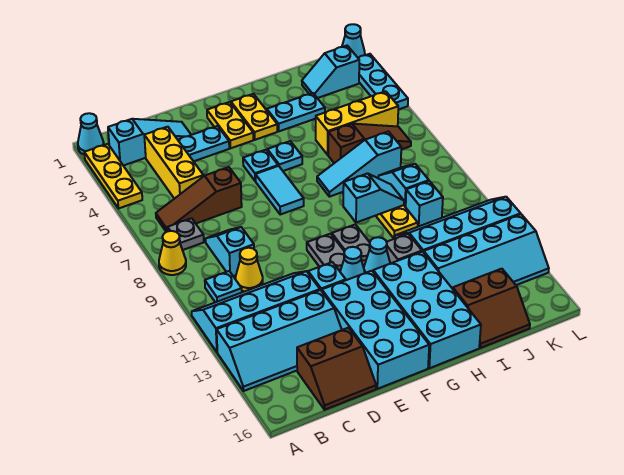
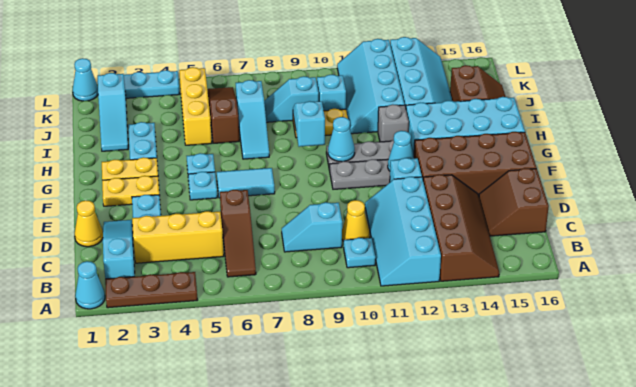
yellow plate A2:A4 level 1 -> brown plate A2:A4 level 1
yellow cone A8 level 1 -> yellow cone D1 level 1
cyan slope A13:D14 level 1 top 13 -> brown slope A13:D14 level 1 top 13
grey plate B7 level 1 -> none
brown slope C15:D16 level 1 top 15 -> brown slope C15:D16 level 1 top 16
cyan brick E13:F16 level 1 -> brown brick E13:F16 level 1
cyan cone G12 level 2 -> cyan cone G10 level 2
cyan slope J2:K2 level 1 top K -> cyan slope I2:K2 level 1 top K

